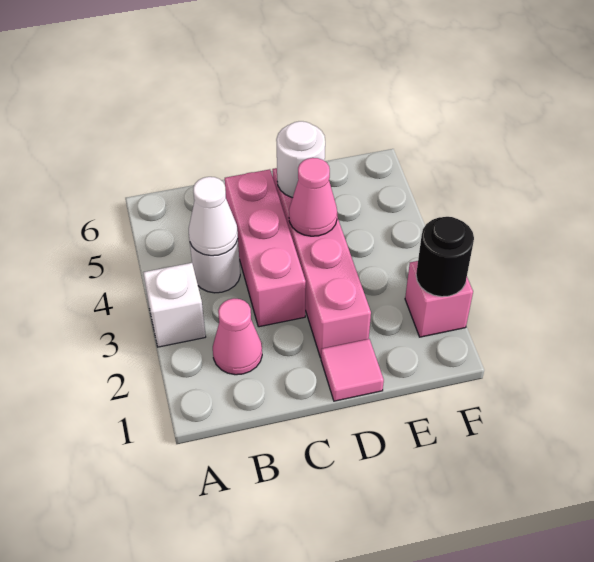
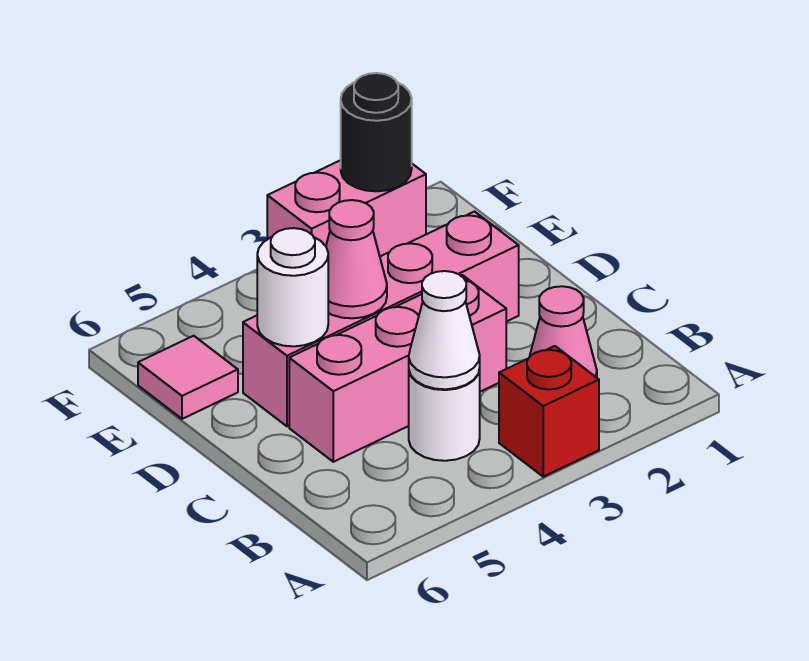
white brick A3 level 1 -> red brick A3 level 1
pink tile D1 level 1 -> pink tile E6 level 1
pink brick F2 level 1 -> pink brick F2:F3 level 1

